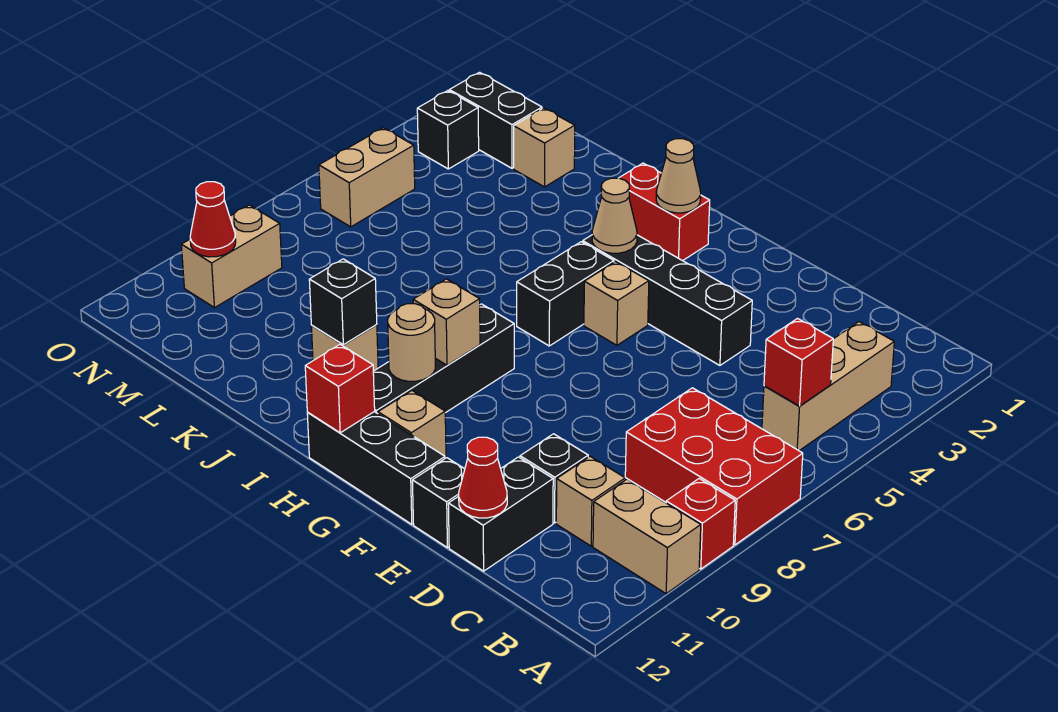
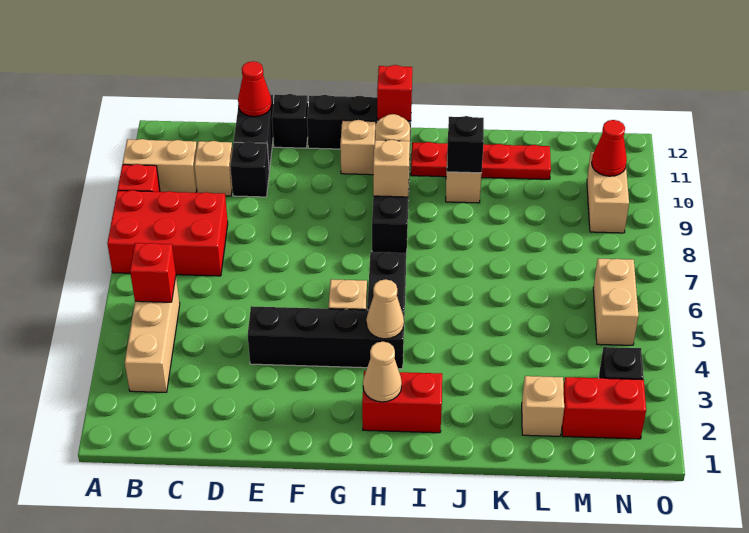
none -> red plate I11:L11 level 1
black brick M2:N2 level 1 -> red brick M2:N2 level 1

